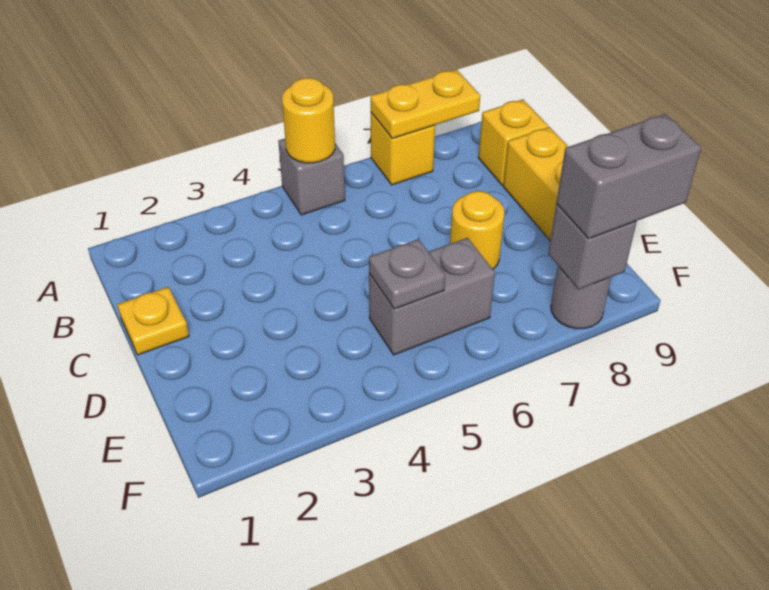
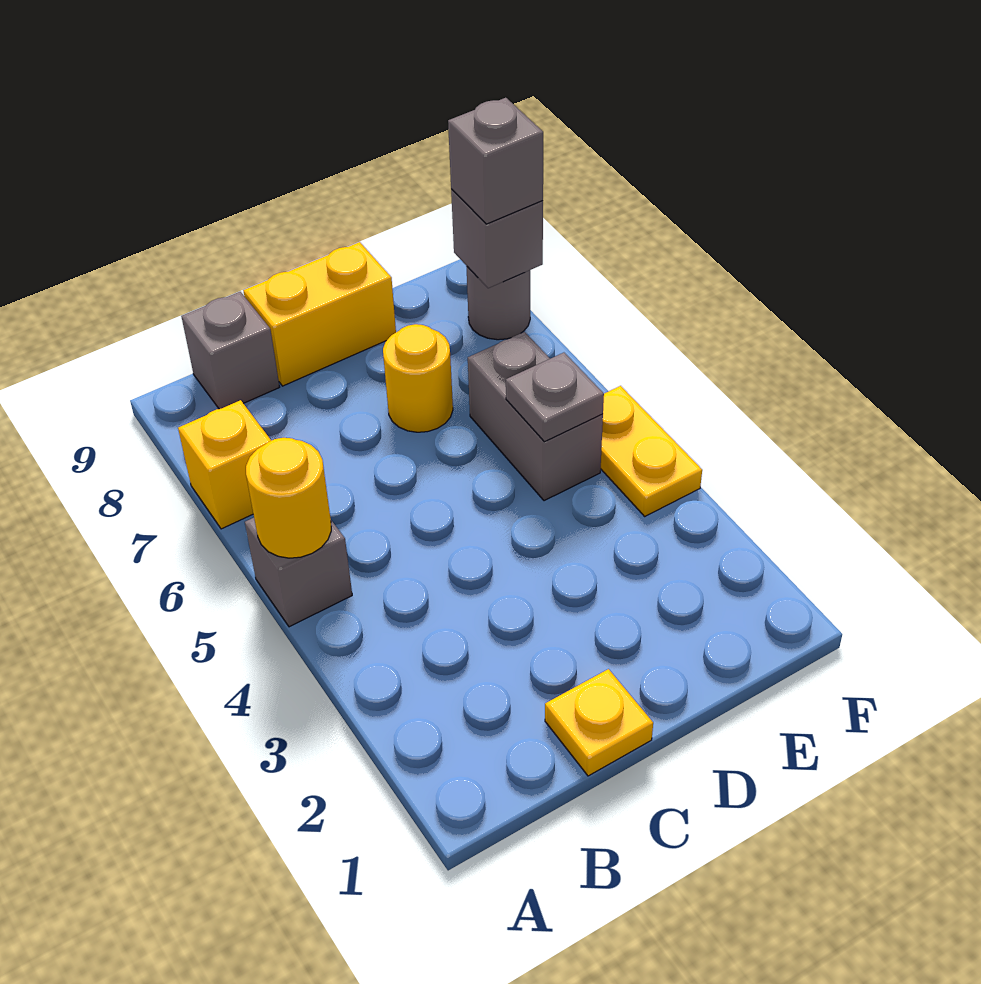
yellow plate A7:A8 level 2 -> yellow plate F4:F5 level 1
yellow brick B9 level 1 -> grey brick B9 level 1
grey brick F8:F9 level 3 -> grey brick F8 level 3

